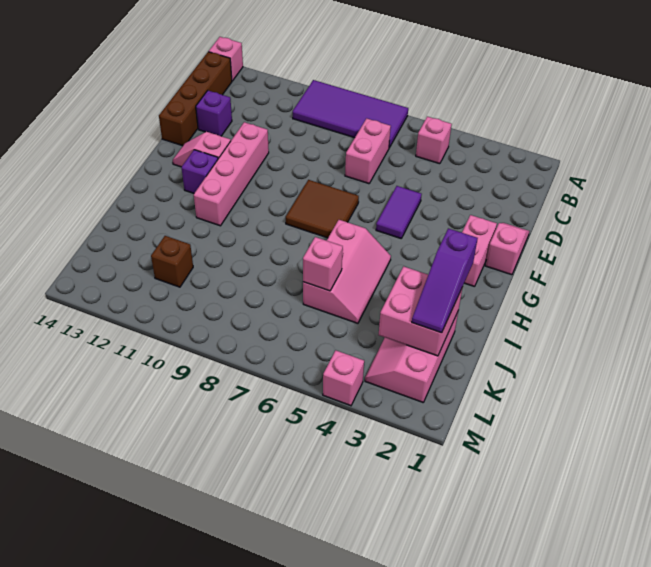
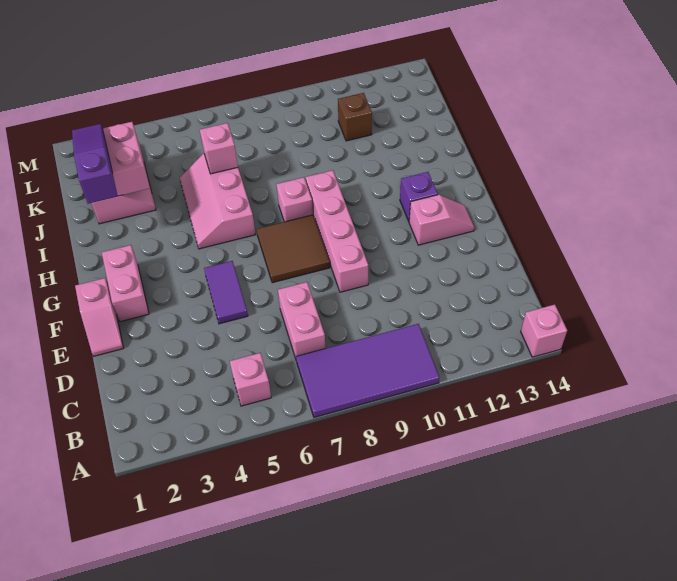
brown brick B14:E14 level 1 -> none
purple brick D13 level 1 -> none
pink brick E11:H11 level 1 -> pink brick E9:H9 level 1
pink brick M4 level 1 -> pink brick H8 level 1

